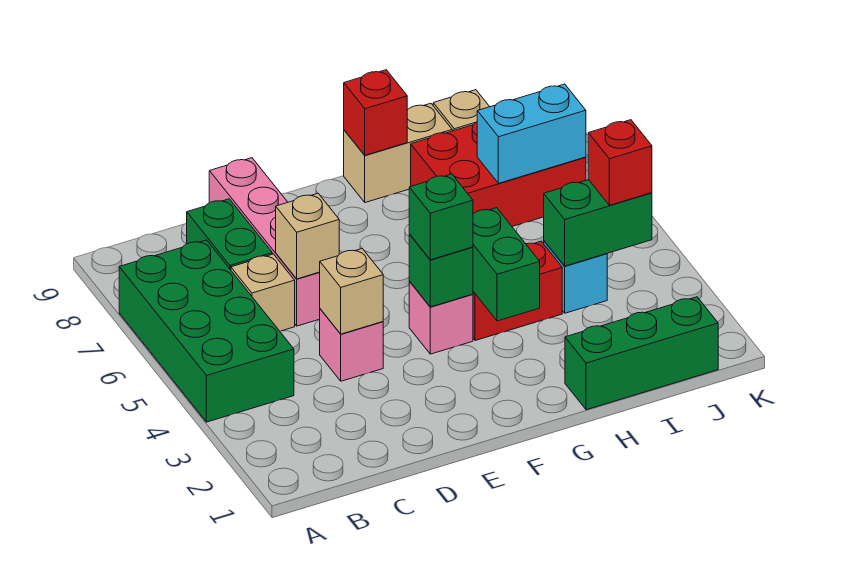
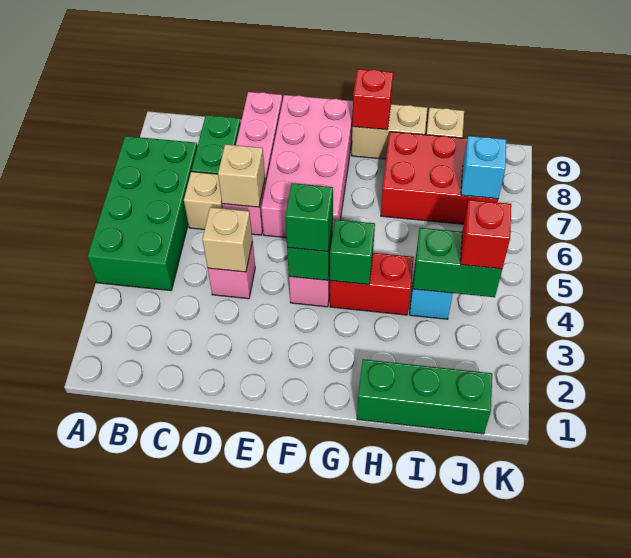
none -> pink brick E6:F9 level 1
green brick G3:G4 level 2 -> green brick G4 level 2
cyan brick I7:J7 level 2 -> cyan brick J7 level 2

